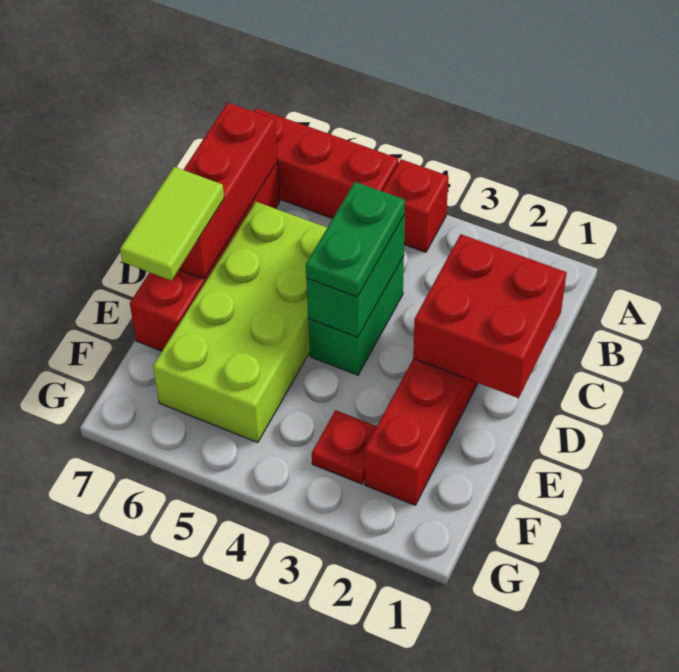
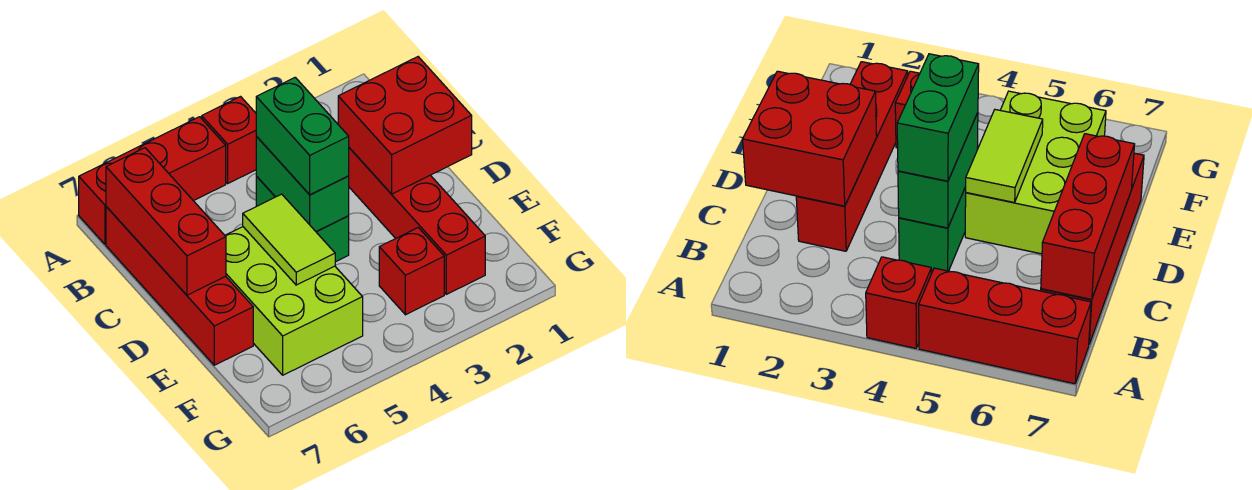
green plate C4:D4 level 3 -> green brick C4:D4 level 3
lime brick C5:F6 level 1 -> lime brick D5:F6 level 1
lime tile D7:E7 level 3 -> lime tile D5:E5 level 2
red plate F3 level 1 -> red brick F3 level 1

